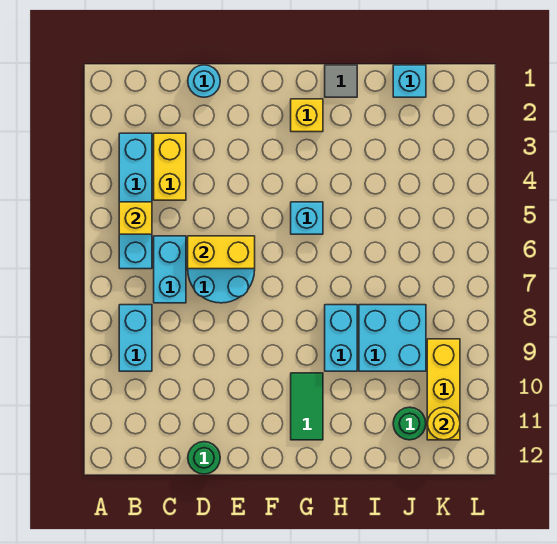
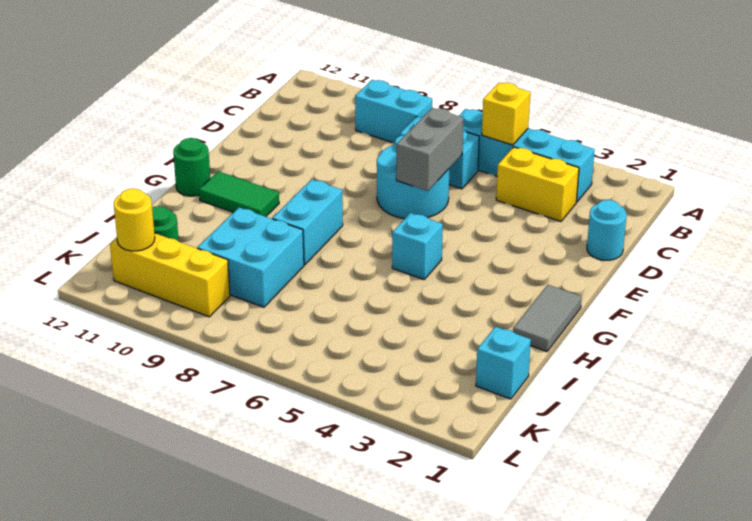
yellow brick D6:E6 level 2 -> grey brick D6:E6 level 2
green round brick D12 level 1 -> green round brick G12 level 1
yellow brick G2 level 1 -> none
grey tile H1 level 1 -> grey tile G1:H1 level 1
cyan brick H8:H9 level 1 -> cyan brick G8:H8 level 1

